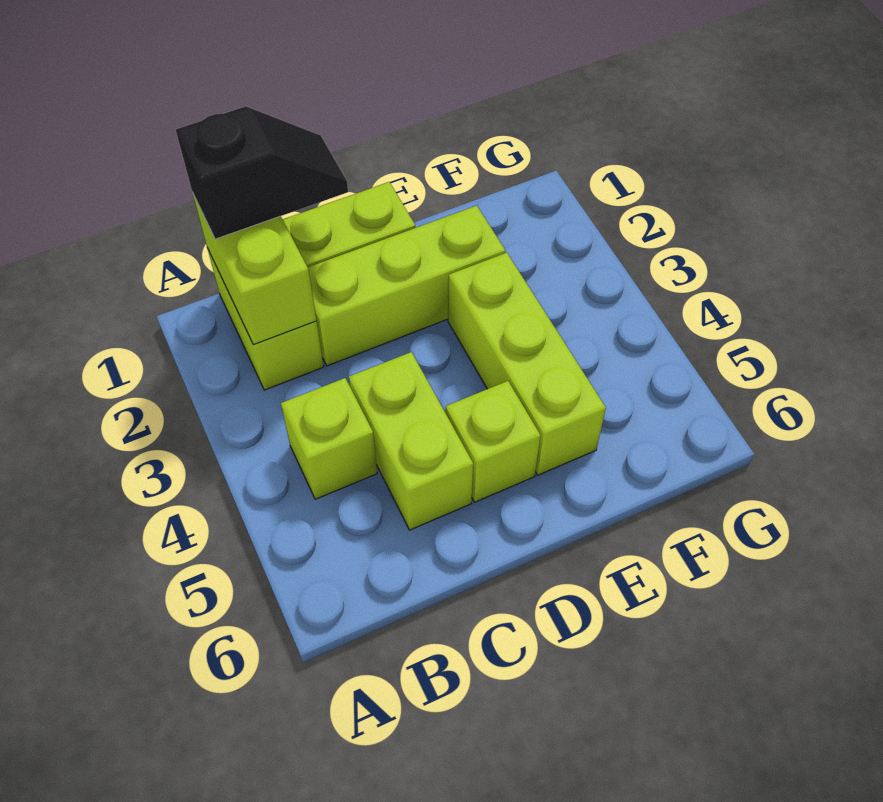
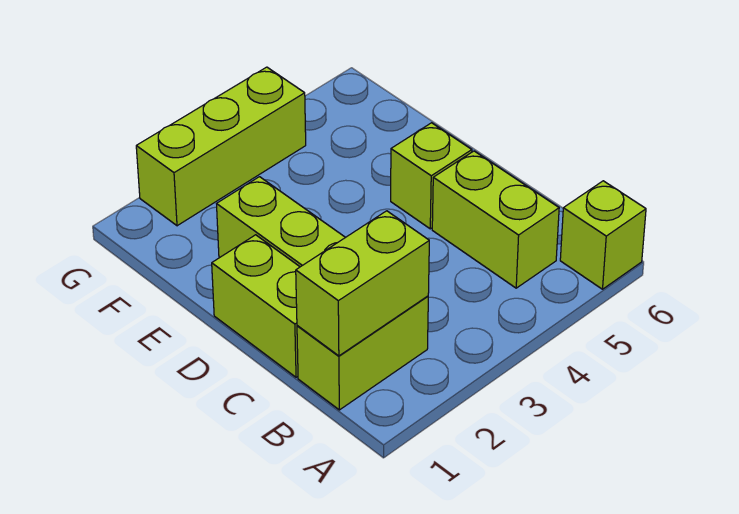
black slope B1:C1 level 3 top B -> none
lime brick B4 level 1 -> lime brick A6 level 1
lime brick C4:C5 level 1 -> lime brick B5:C5 level 1
lime brick E3:E5 level 1 -> lime brick G2:G4 level 1

